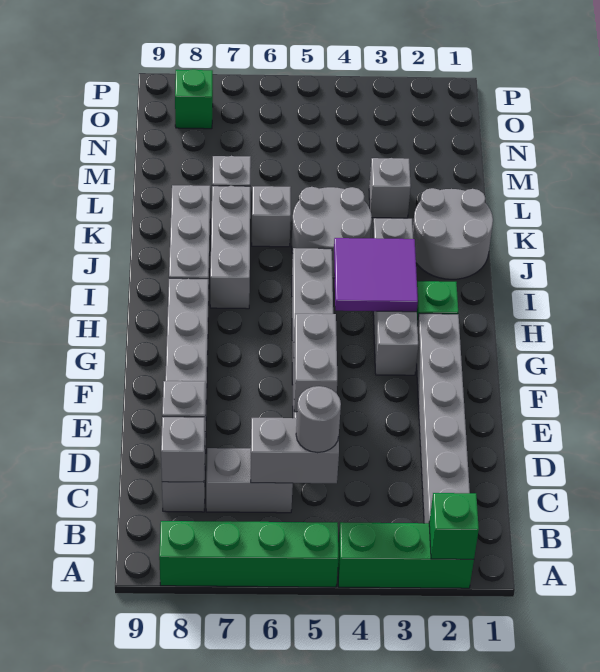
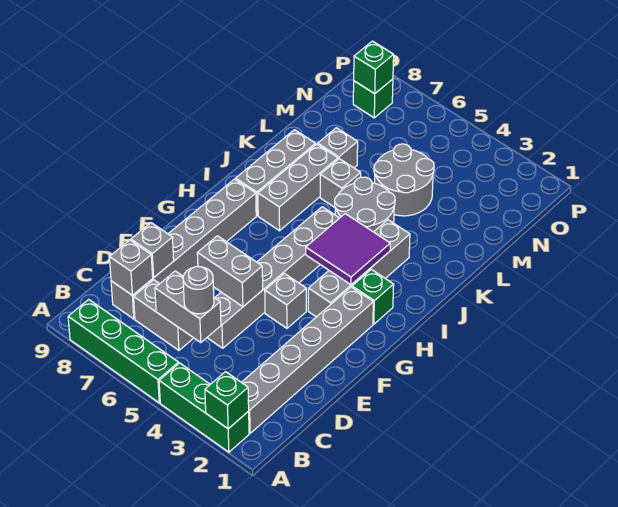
grey brick E5:F5 level 2 -> grey brick E5:E6 level 2
grey round brick J1:K2 level 1 -> grey round brick L4:M5 level 1
grey brick L3 level 1 -> grey brick F4 level 1
none -> green brick O8 level 2

